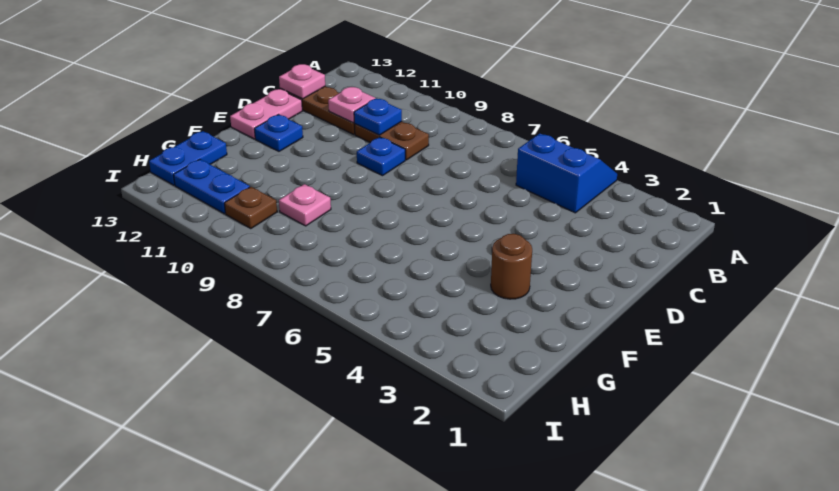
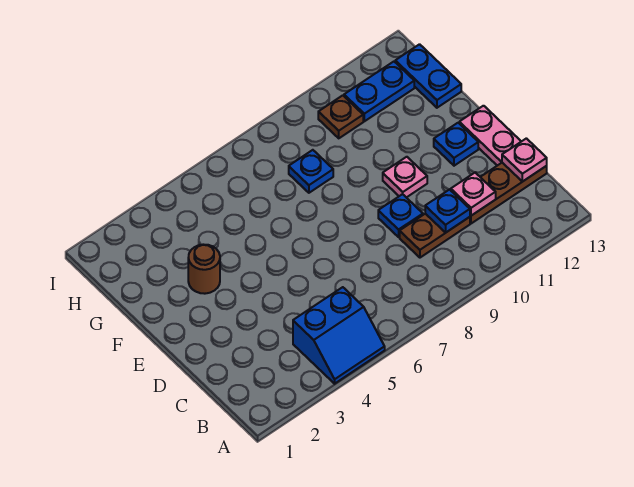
none -> blue plate G8 level 1
pink plate G9 level 1 -> pink plate E10 level 1

